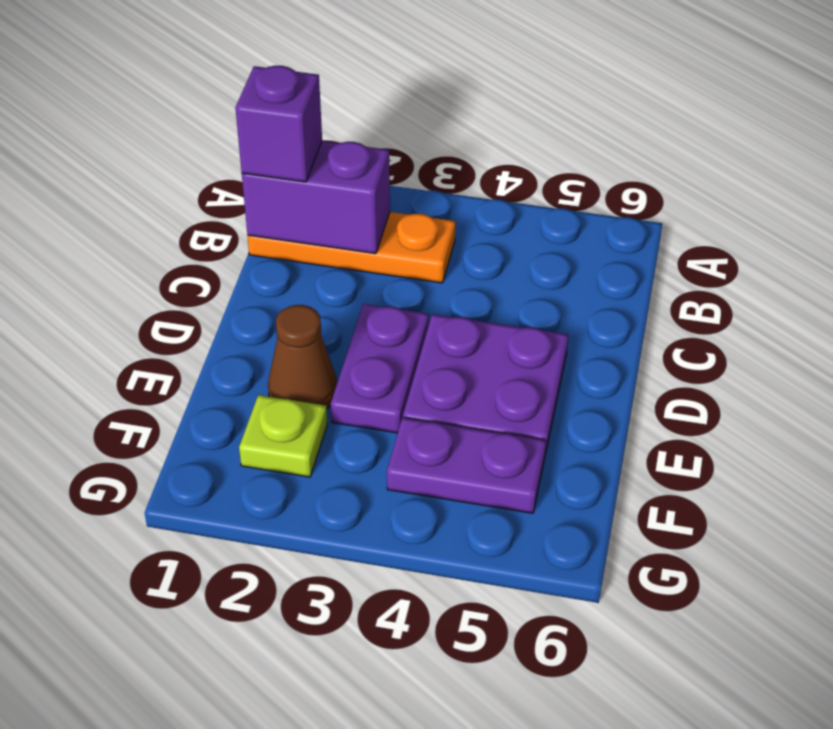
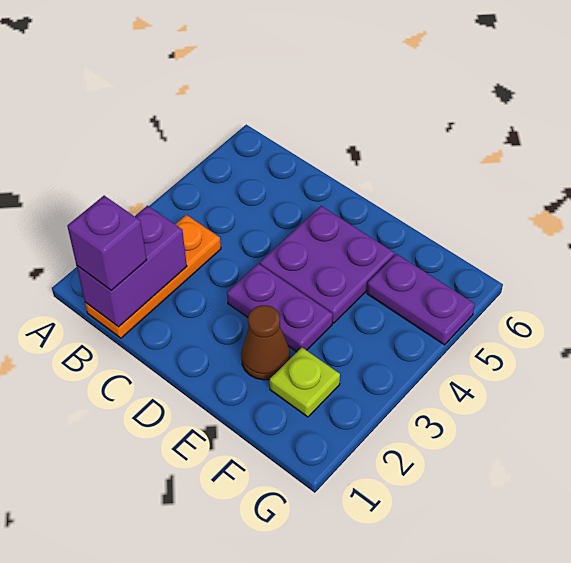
purple plate F4:F5 level 1 -> purple plate F5:G5 level 1

